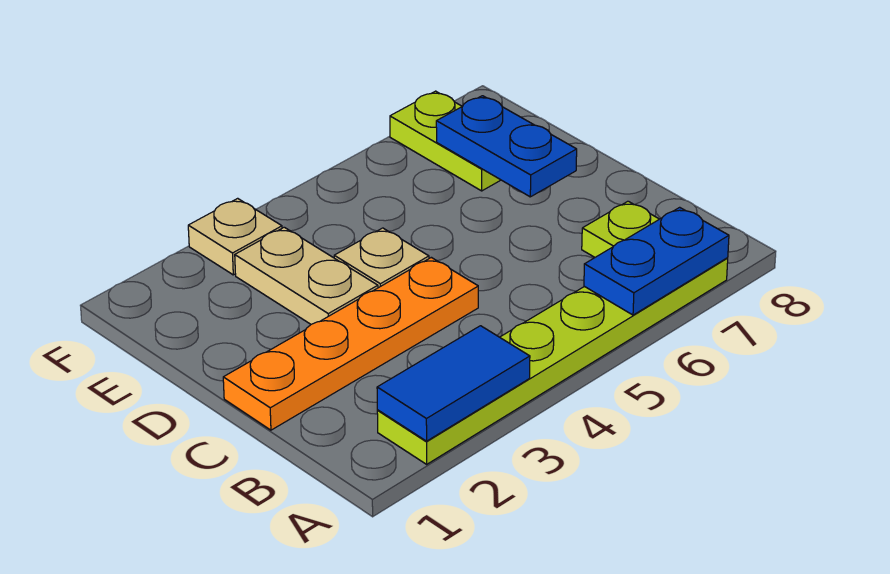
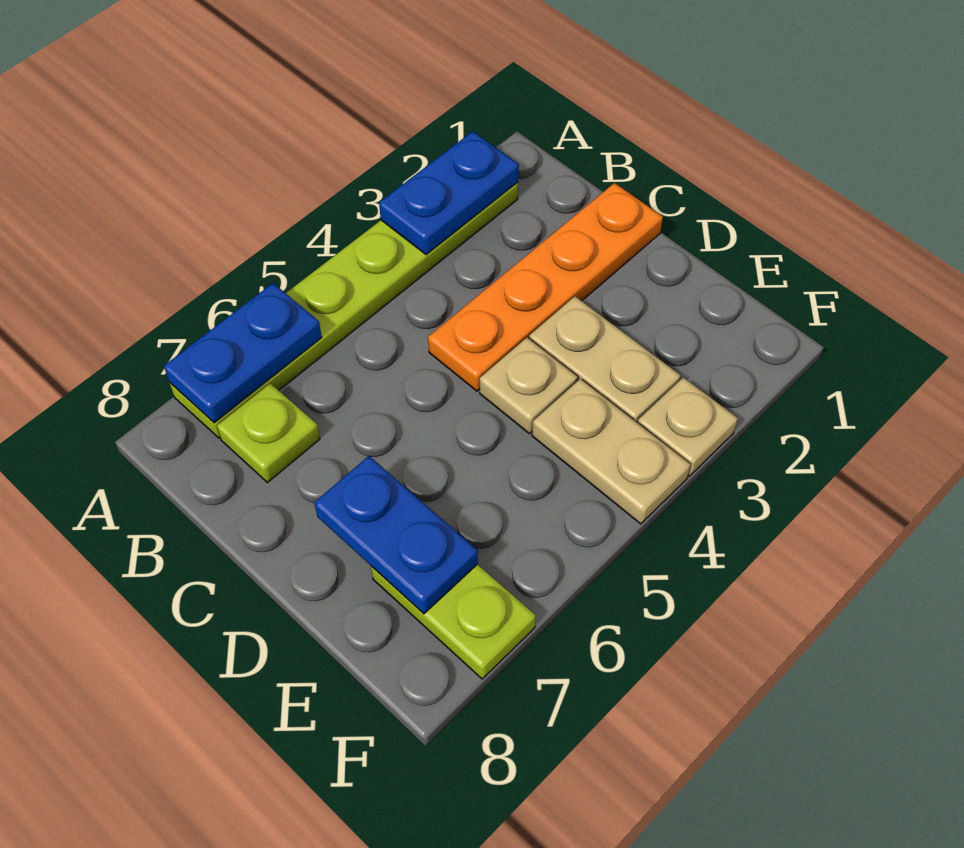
blue tile A2:A3 level 2 -> blue plate A2:A3 level 2
none -> tan plate E4:F4 level 1

